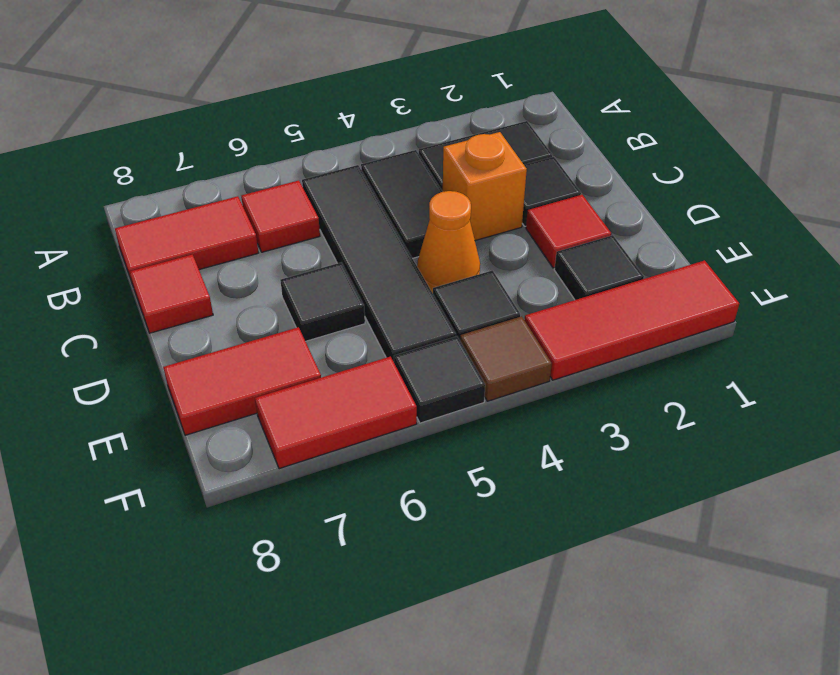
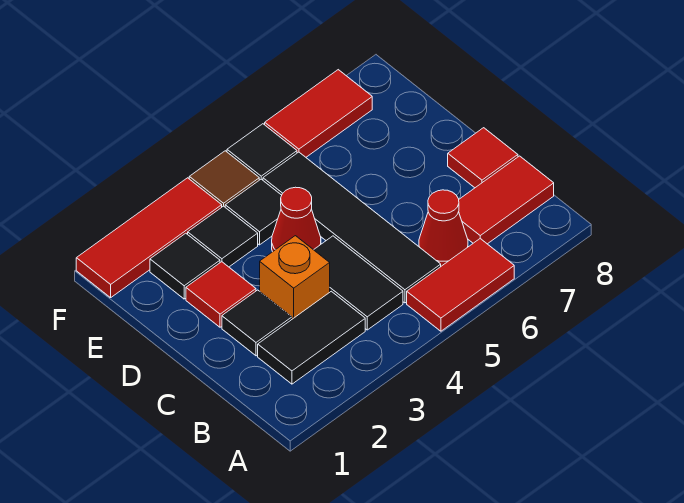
red tile B6 level 1 -> red cone B6 level 1
orange cone D4 level 1 -> red cone D4 level 1
black tile D6 level 1 -> black tile E3 level 1
red tile E7:E8 level 1 -> red tile A5:A6 level 1

